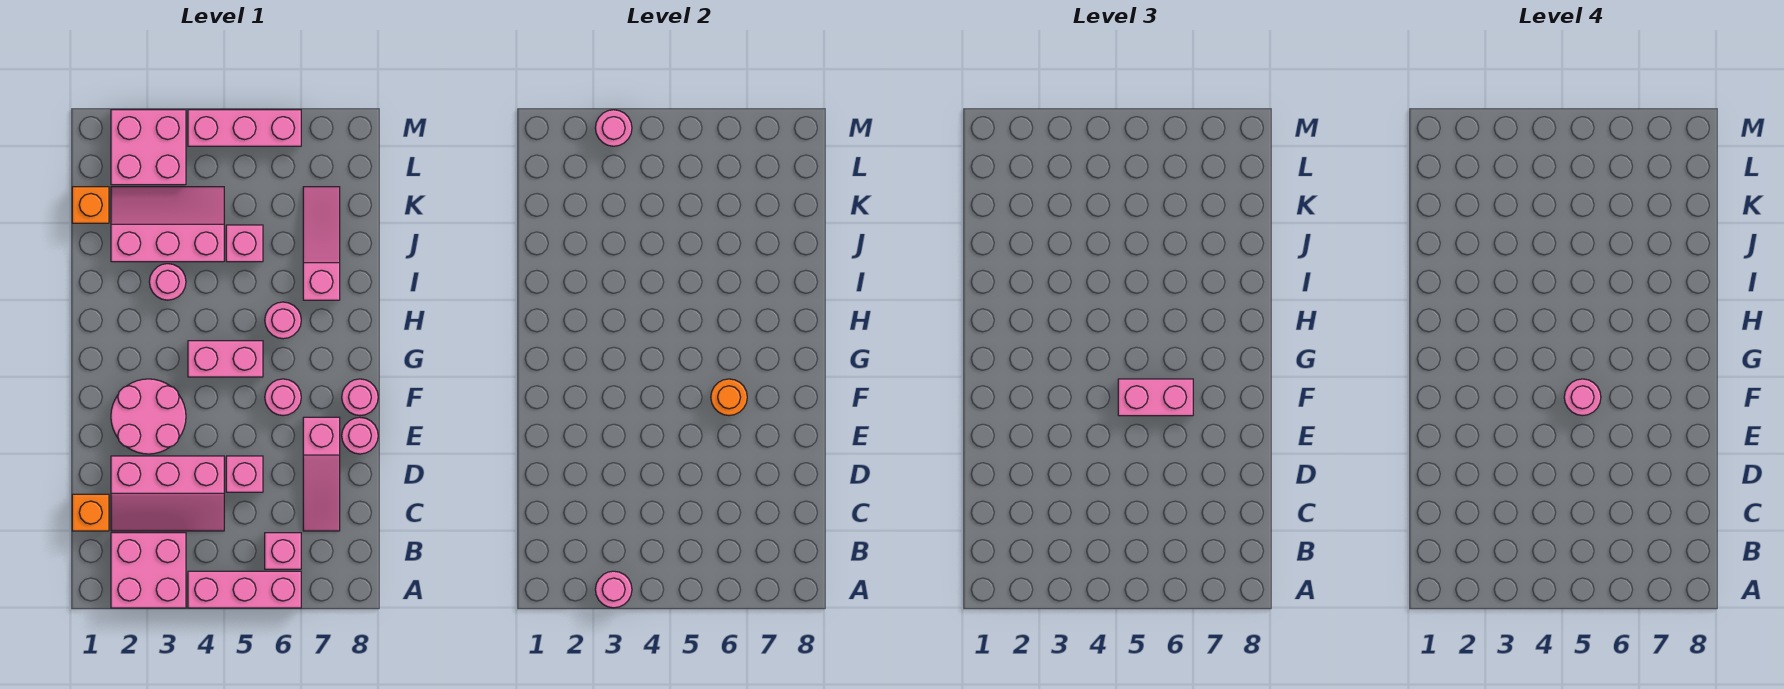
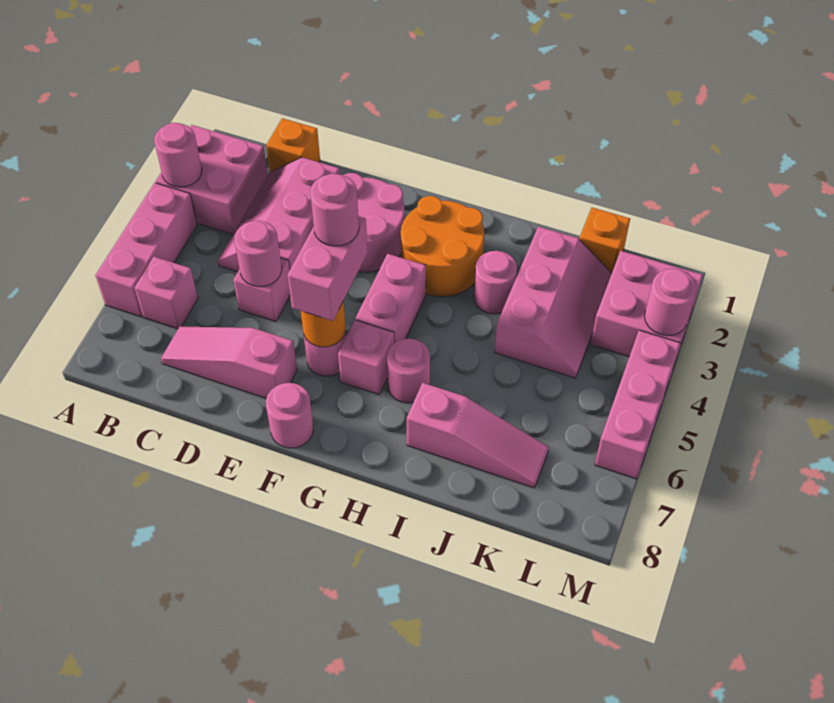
pink round brick E8 level 1 -> pink round brick D5 level 2
none -> orange round brick G2:H3 level 1
pink brick J5 level 1 -> pink brick G6 level 1

